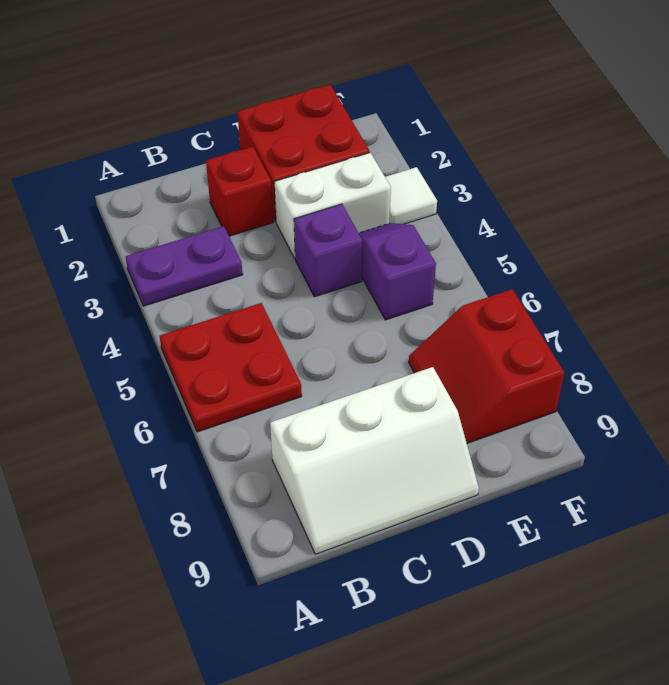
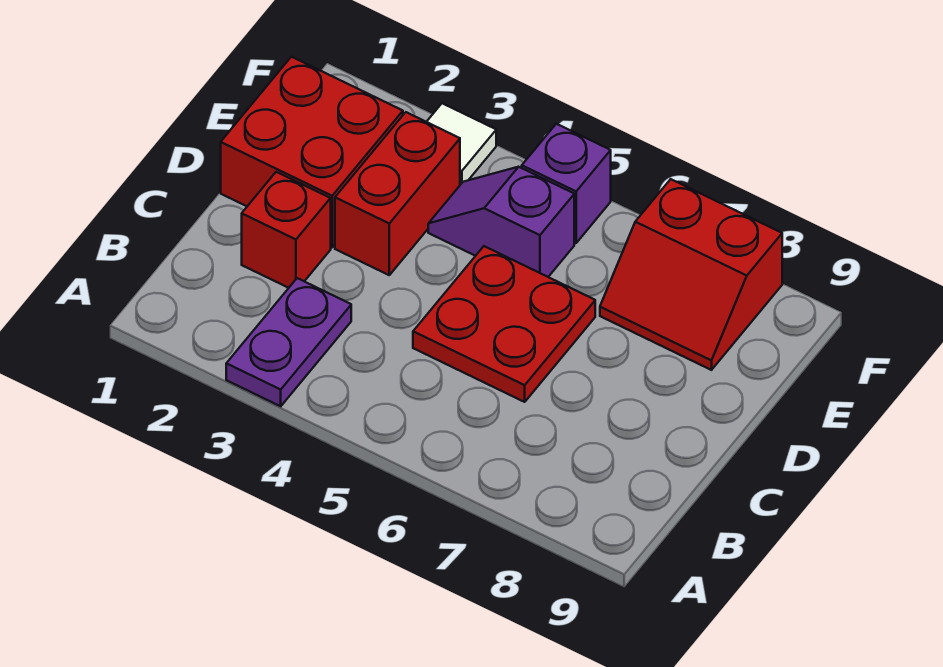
red plate A5:B6 level 1 -> red plate C5:D6 level 1
white slope B8:D9 level 1 top 8 -> none
white brick D3:E3 level 1 -> red brick D3:E3 level 1
purple brick D4 level 1 -> purple brick F5 level 1

